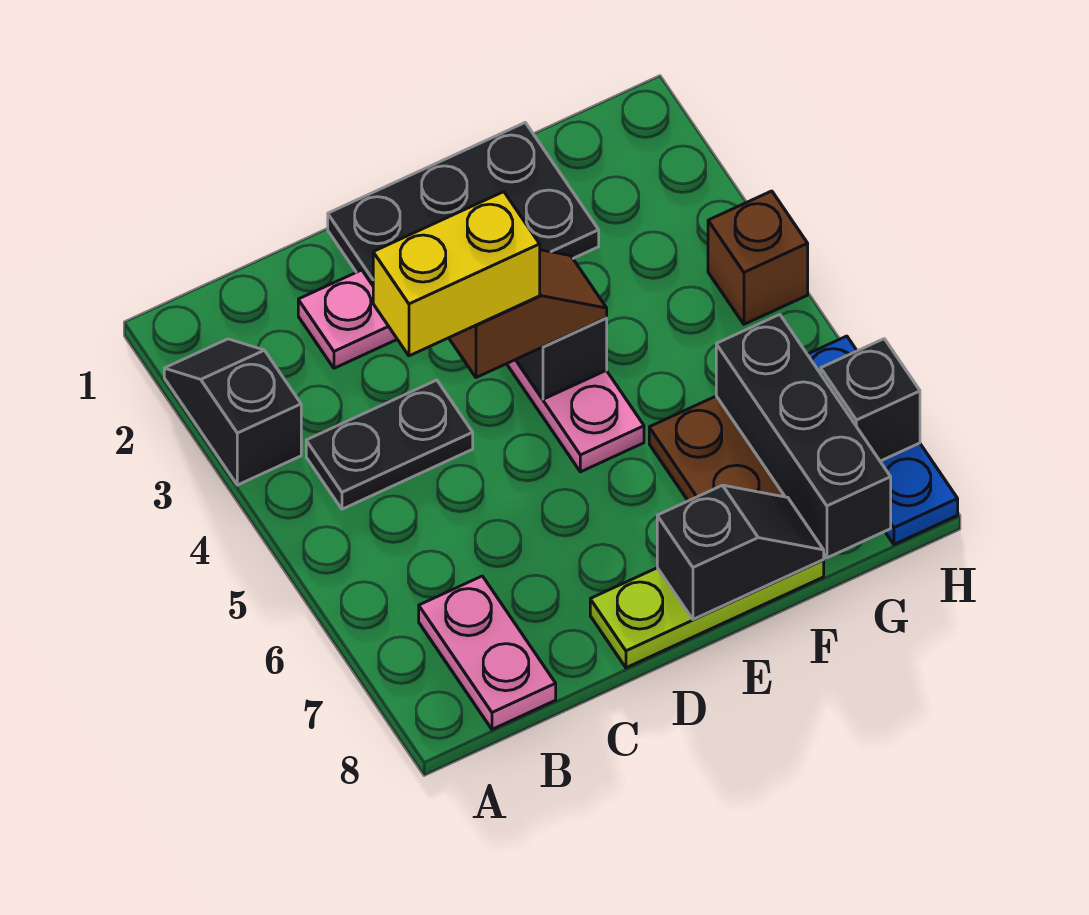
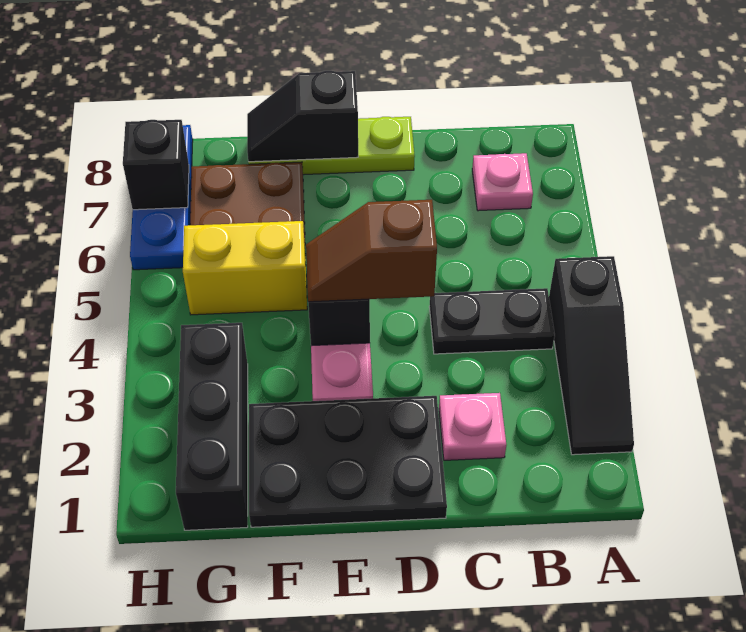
black slope A2:A3 level 1 top 3 -> black slope A2:A4 level 1 top 4
pink plate B7:B8 level 1 -> pink plate B7 level 1
yellow brick C4:D4 level 4 -> yellow brick F5:G5 level 1
black brick G6:G8 level 2 -> black brick G1:G3 level 1
brown brick H4 level 1 -> none

